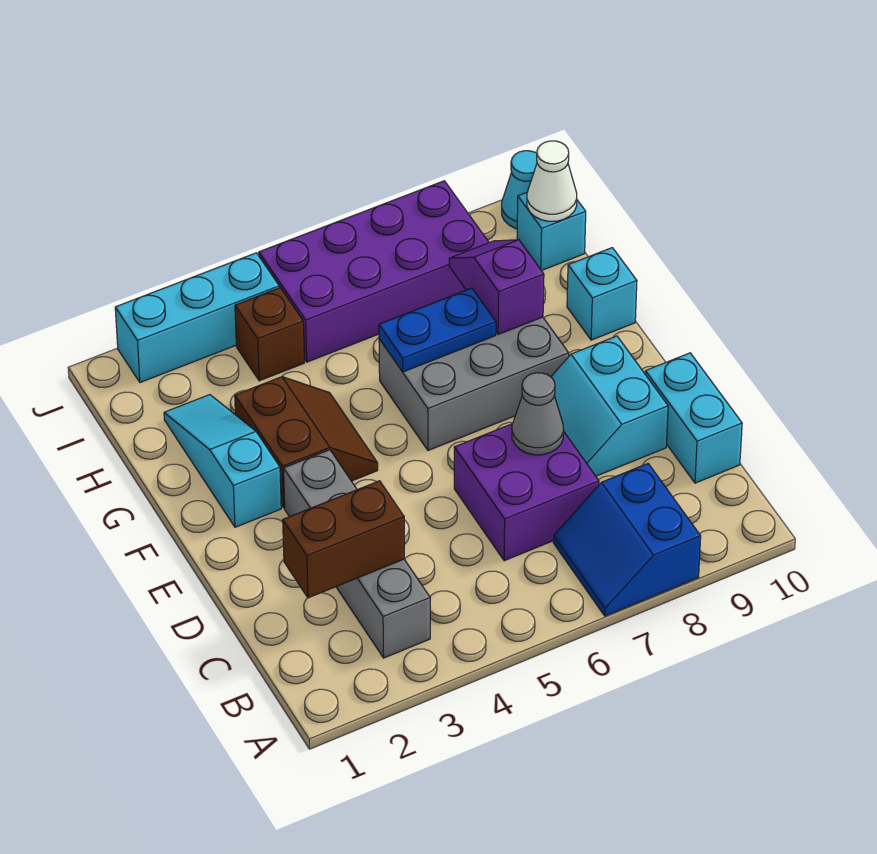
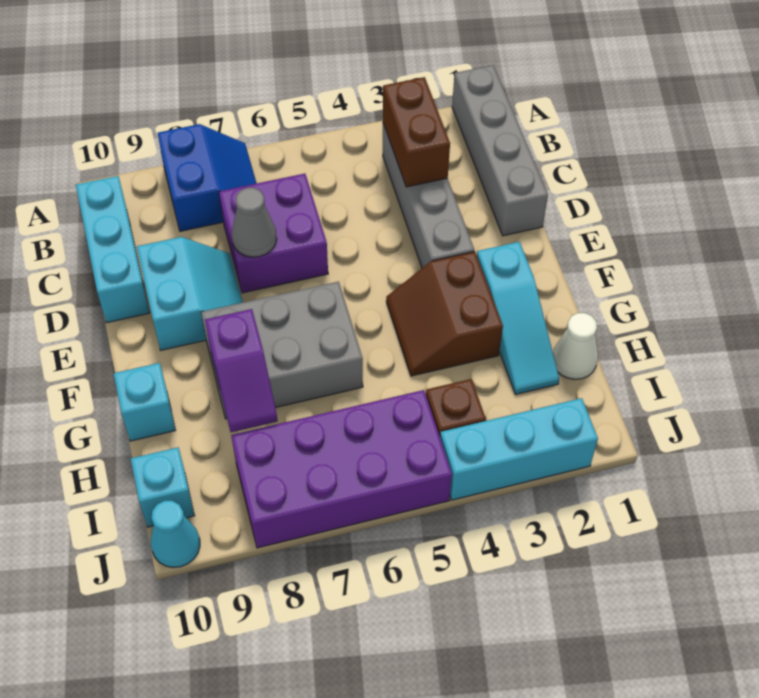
none -> grey brick A1:D1 level 1
brown brick C2:C3 level 2 -> brown brick B3:C3 level 2
cyan brick C10:D10 level 1 -> cyan brick B10:D10 level 1
blue plate G6:G7 level 2 -> none
white cone I10 level 2 -> white cone H1 level 1

